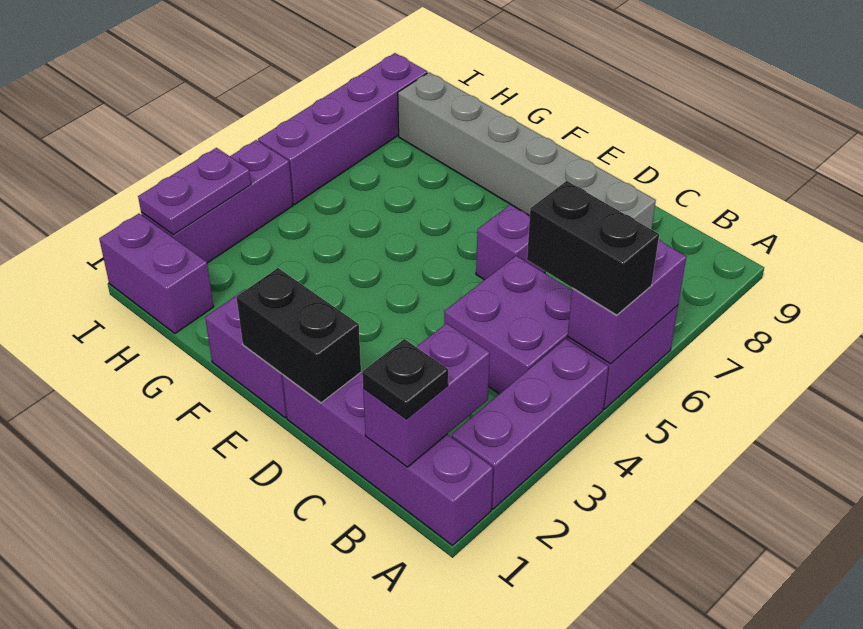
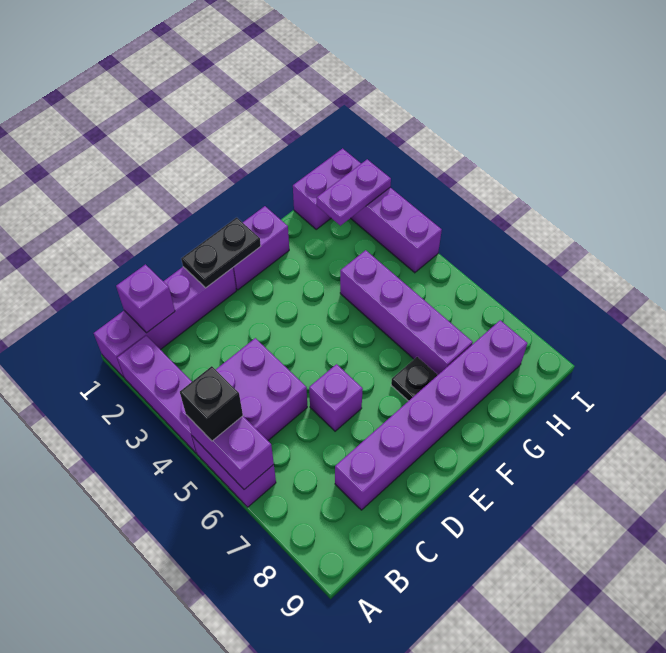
black brick A5:B5 level 3 -> black brick A5 level 3
purple brick B1:B2 level 2 -> purple brick B1 level 2
black plate B1 level 3 -> black plate F7 level 1
grey brick C8:H8 level 1 -> purple brick C8:H8 level 1
black brick D1:E1 level 2 -> black plate D1:E1 level 2
purple plate I2:I3 level 2 -> purple plate H2:I2 level 2
purple brick I5:I8 level 1 -> purple brick G4:G7 level 1

